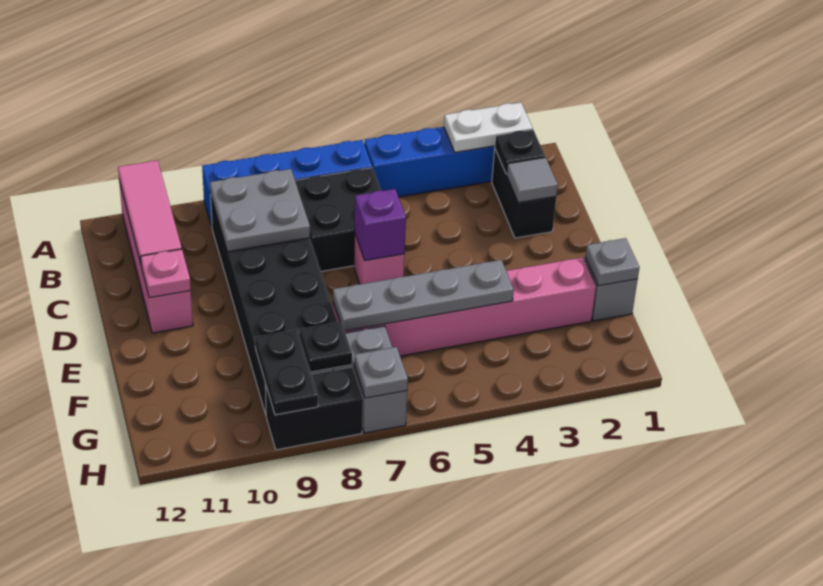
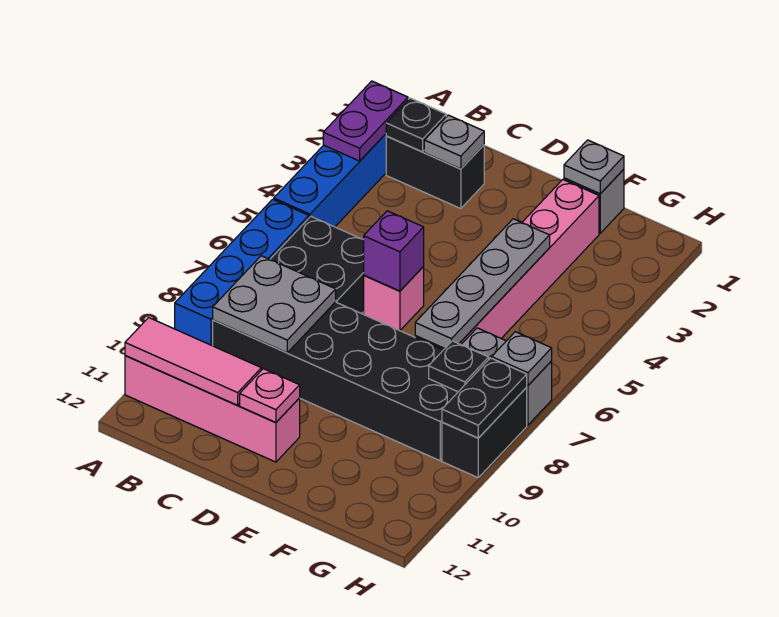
white plate A2:A3 level 2 -> purple plate A2:A3 level 2
grey tile C2 level 2 -> grey plate C2 level 2
black plate G9:H9 level 2 -> black plate H8:H9 level 2

